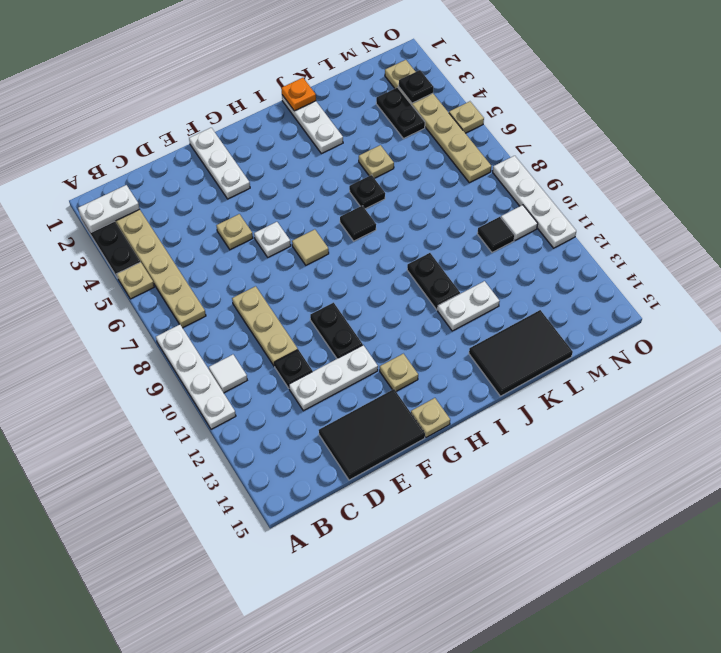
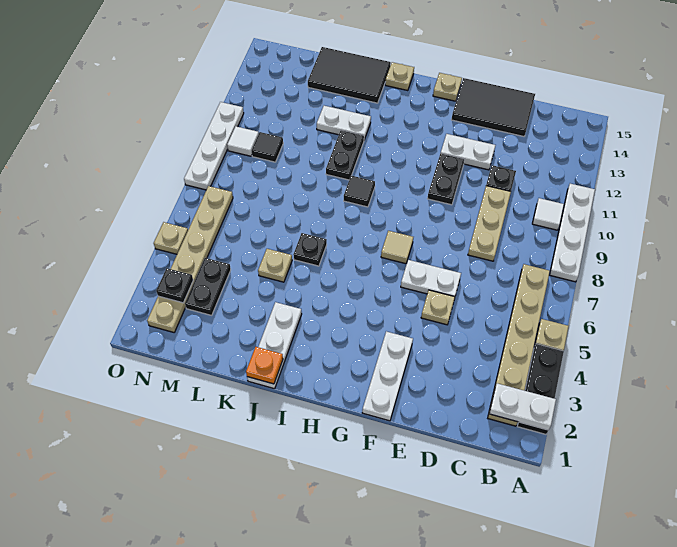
white plate D12:F12 level 1 -> white plate E12:F12 level 1
white plate F6 level 1 -> white plate E6:F6 level 1
tan plate G13 level 1 -> tan plate I15 level 1
black tile I7 level 1 -> black tile I9 level 1

